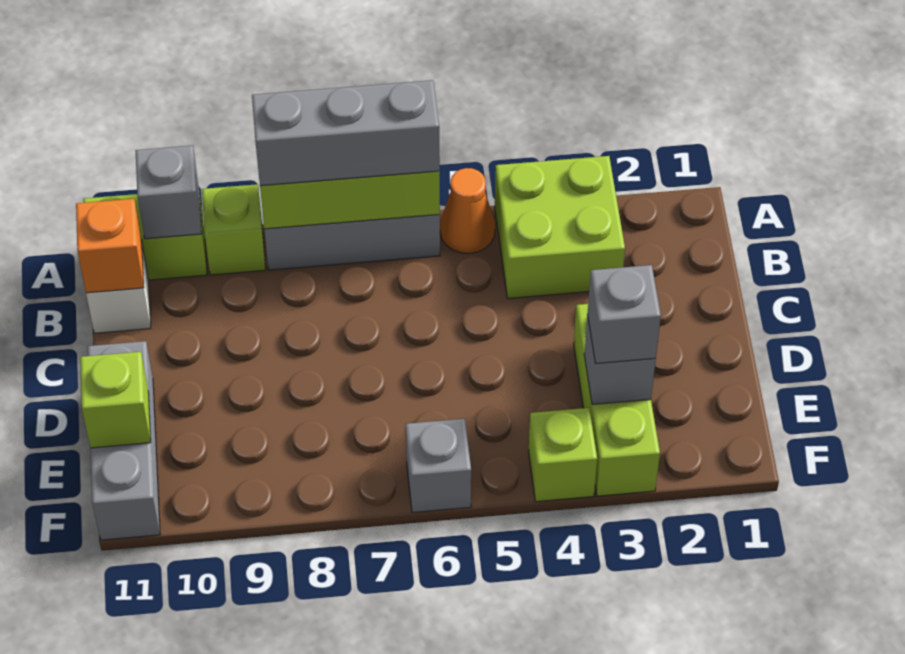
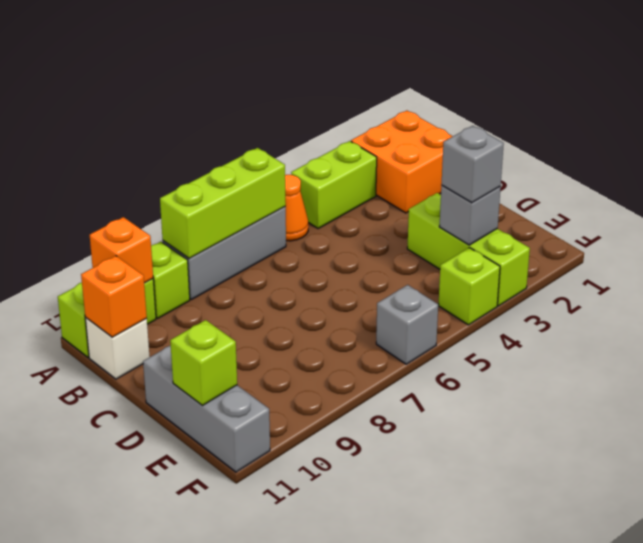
none -> orange brick A1:B2 level 1
lime brick A3:B4 level 1 -> lime brick A3:A4 level 1
grey brick A6:A8 level 3 -> none
grey brick A10 level 2 -> orange brick A10 level 2

